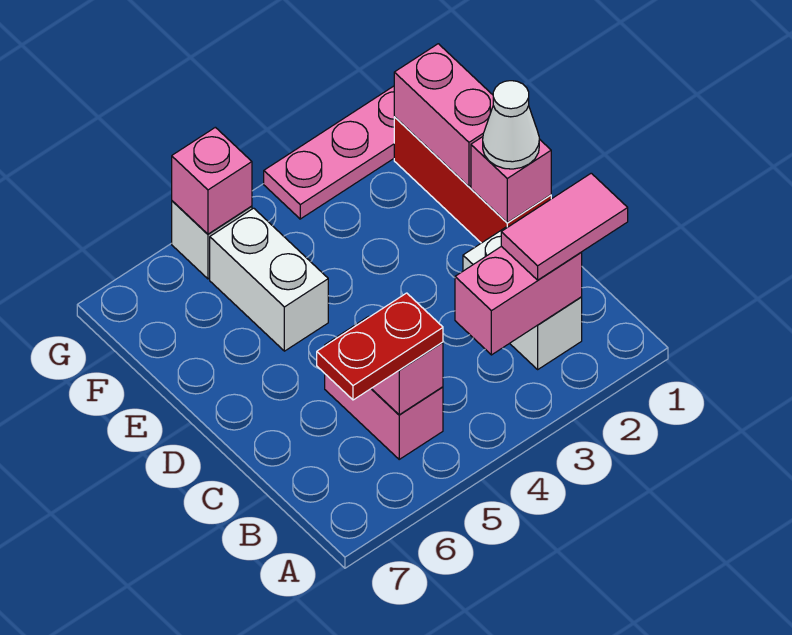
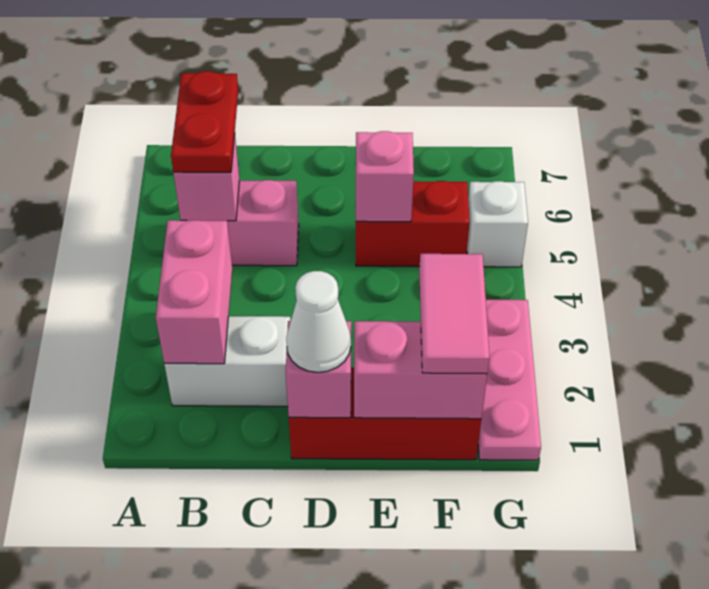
pink tile B1:B2 level 3 -> pink tile F1:F2 level 3
white brick E5:F5 level 1 -> red brick E5:F5 level 1
pink brick G5 level 2 -> pink brick E5 level 2

